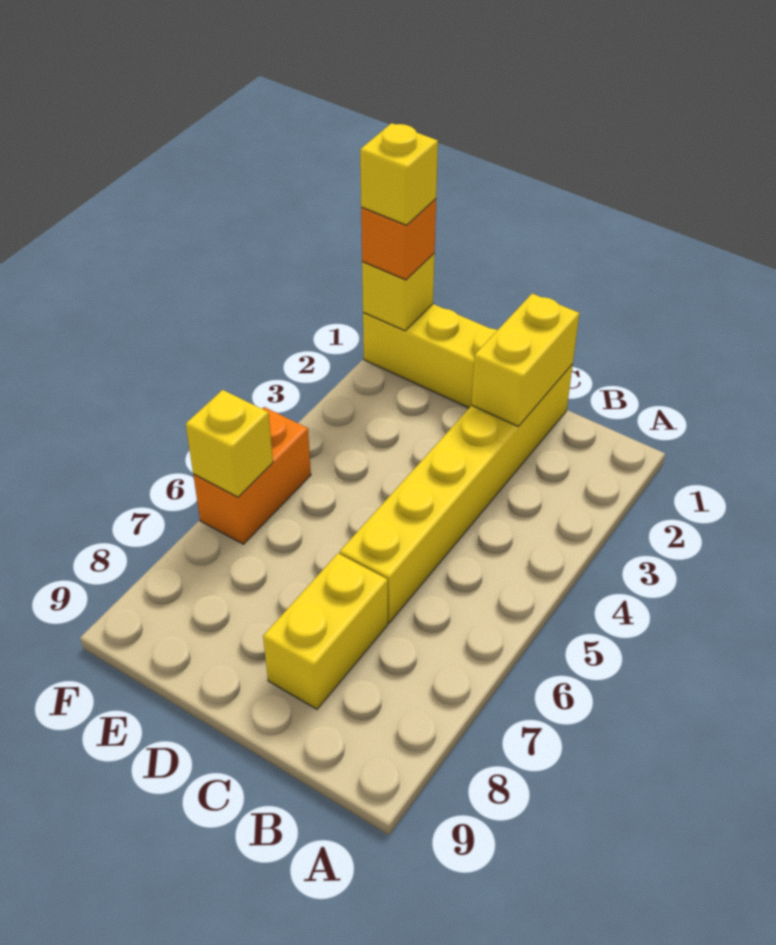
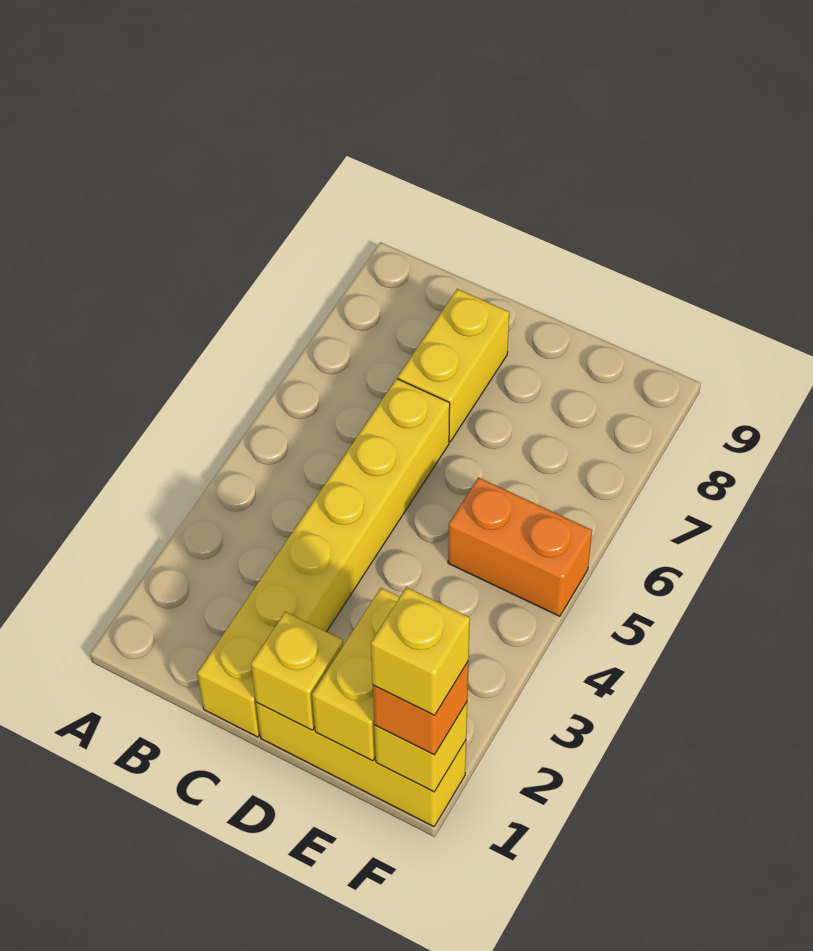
yellow brick C1:C2 level 2 -> yellow brick E1:E2 level 2
orange brick F5:F6 level 1 -> orange brick E5:F5 level 1
yellow brick F6 level 2 -> yellow brick D1 level 2

